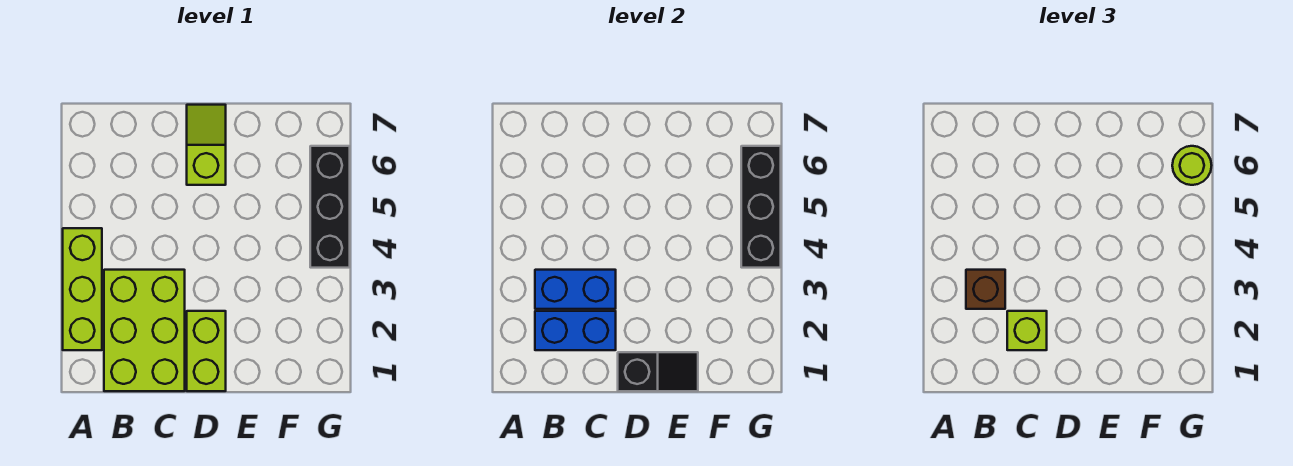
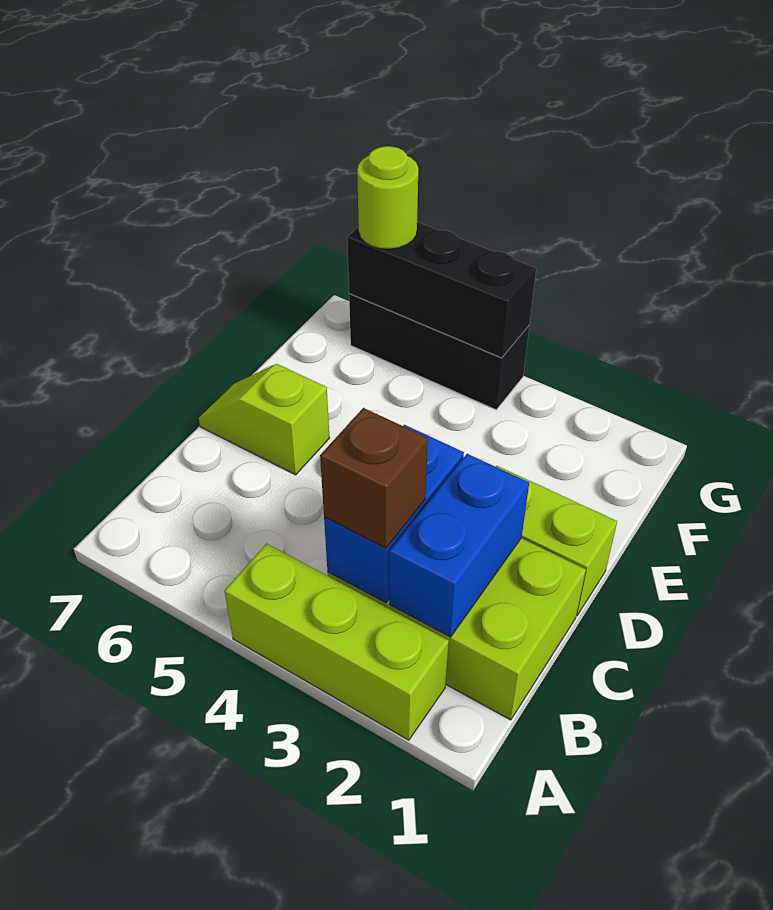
lime brick C2 level 3 -> none
black slope D1:E1 level 2 top D -> none

